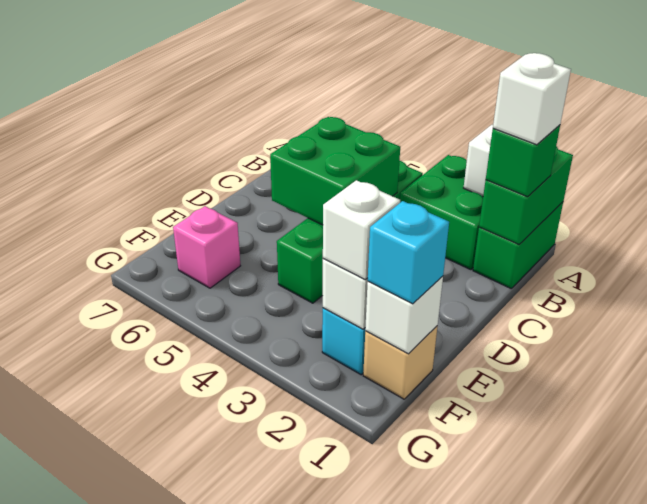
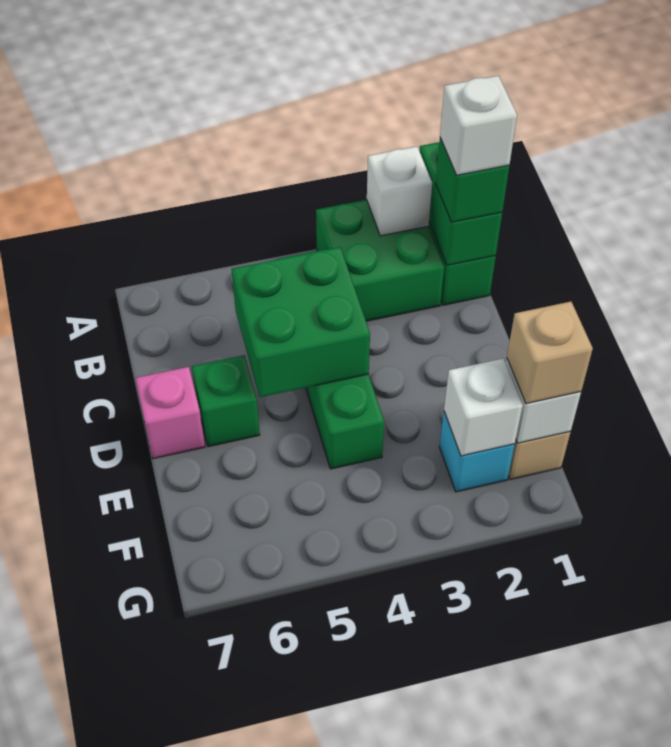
none -> green brick D6 level 1
cyan brick F1 level 3 -> tan brick F1 level 3
white brick F2 level 3 -> none
pink brick F6 level 1 -> pink brick D7 level 1

